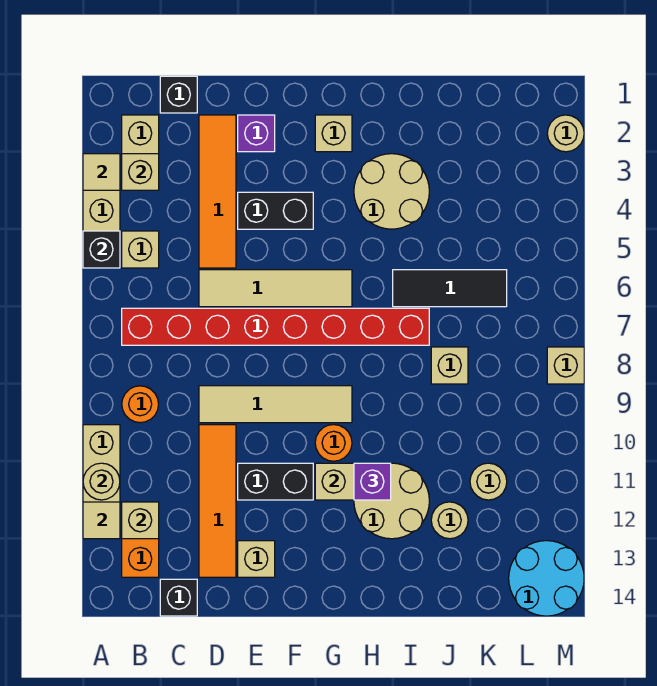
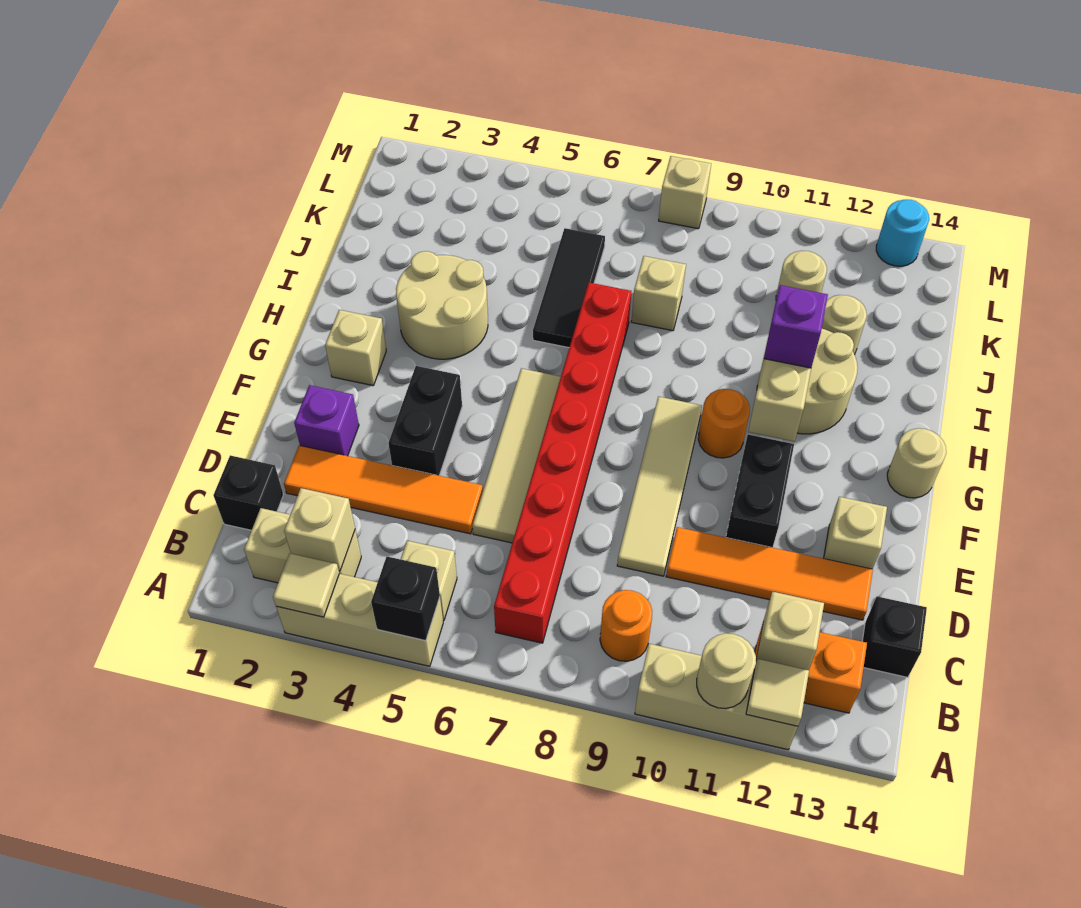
cyan round brick L13:M14 level 1 -> cyan round brick M13 level 1
tan round brick M2 level 1 -> tan round brick G14 level 1

